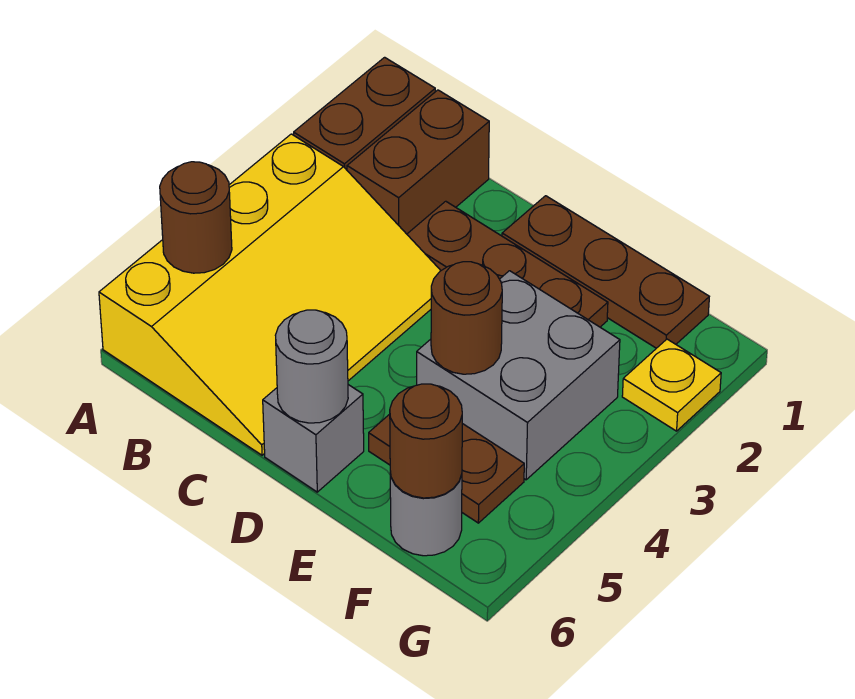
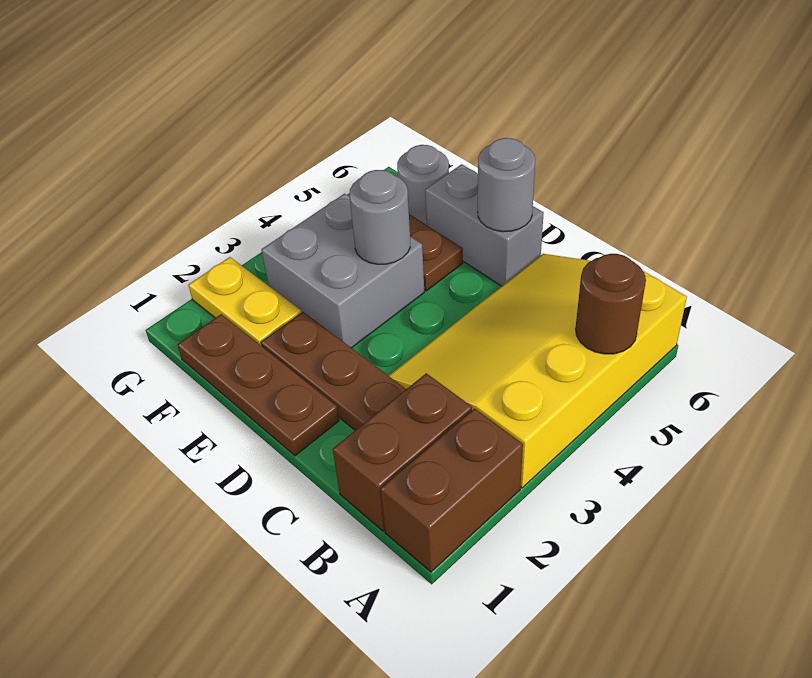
grey brick D6 level 1 -> grey brick D6:E6 level 1
brown round brick E4 level 2 -> grey round brick E4 level 2
brown round brick F6 level 2 -> none
yellow plate G2 level 1 -> yellow plate F2:G2 level 1

